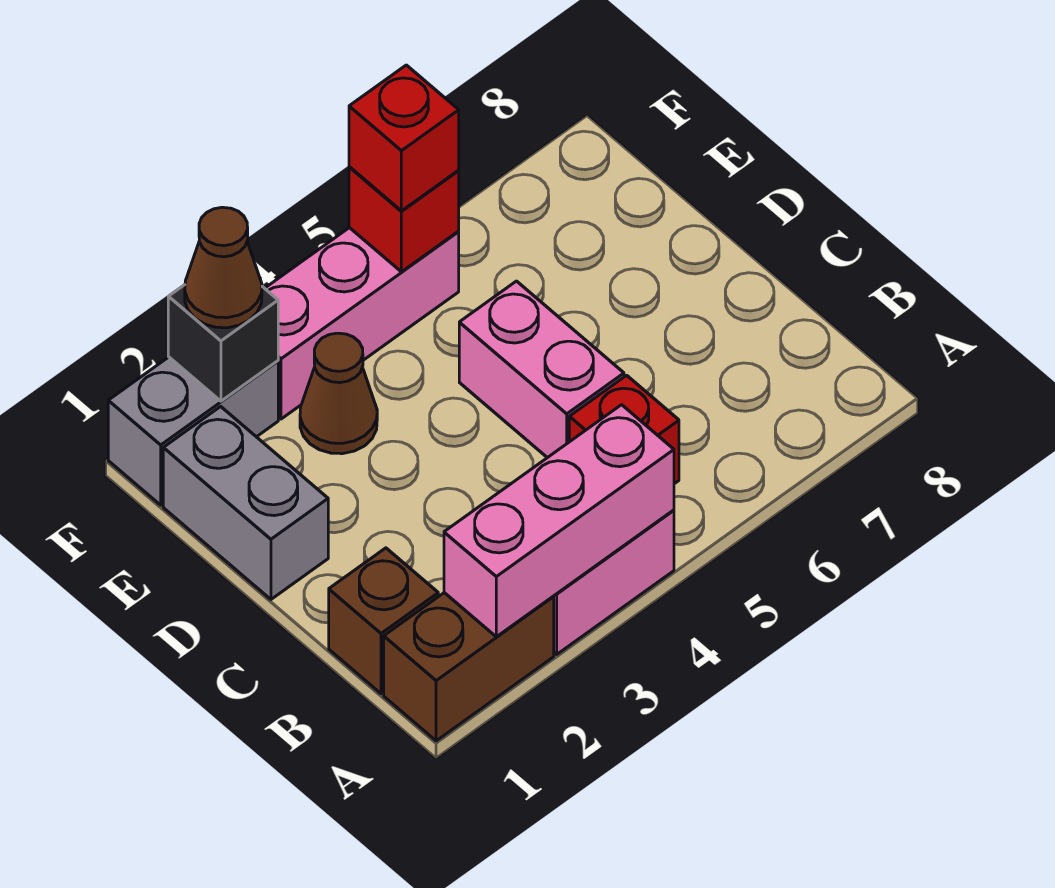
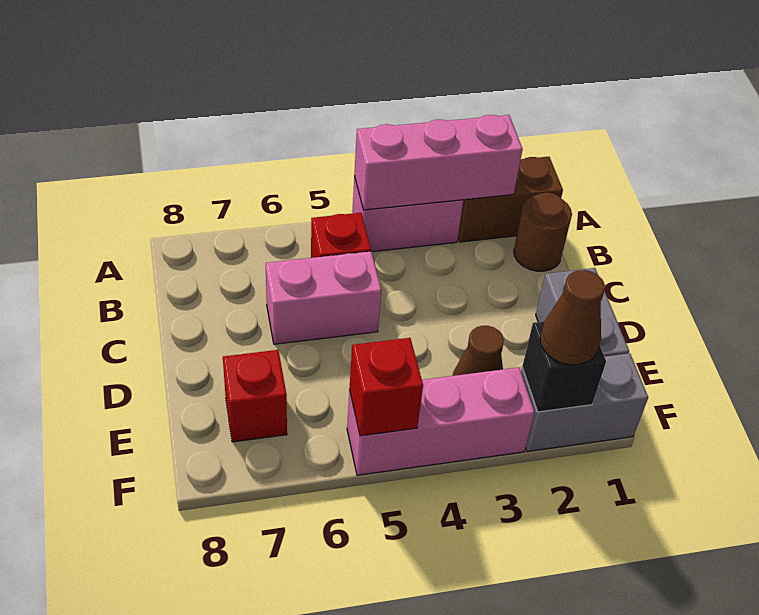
brown brick B1 level 1 -> brown round brick B1 level 1
pink brick C5:D5 level 1 -> pink brick C5:C6 level 1
red brick F5 level 3 -> red brick E7 level 1

